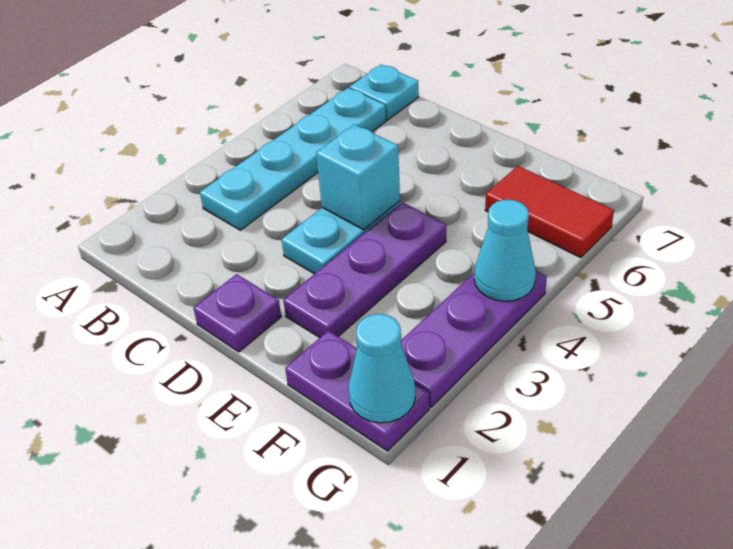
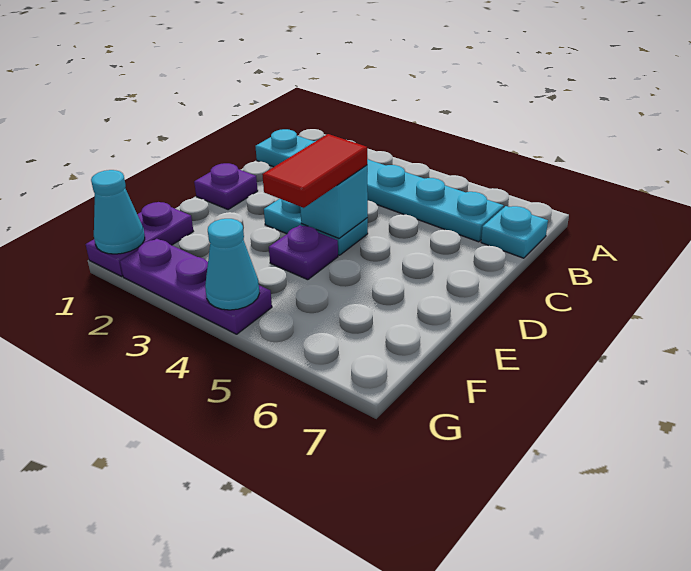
cyan plate B3:B6 level 1 -> cyan plate B1:B6 level 1
purple plate E2:E4 level 1 -> purple plate E4 level 1
red tile F6:G6 level 1 -> red tile D4:E4 level 3

